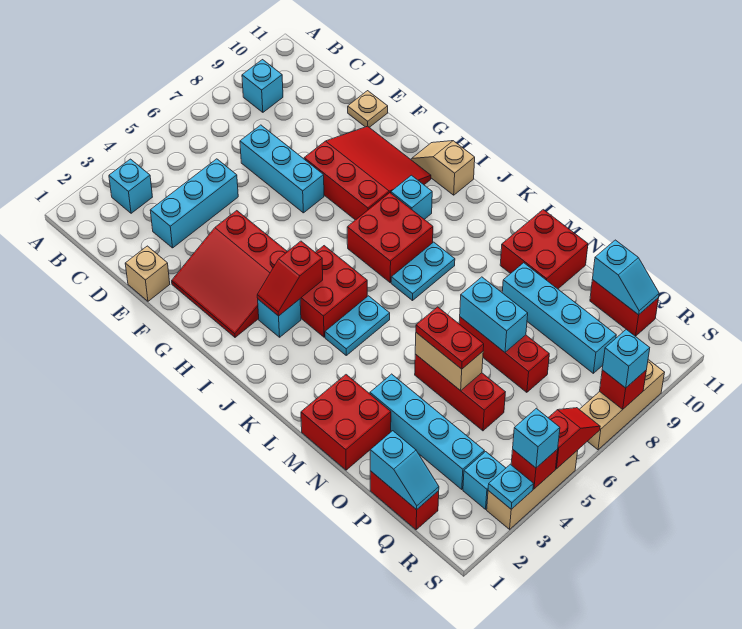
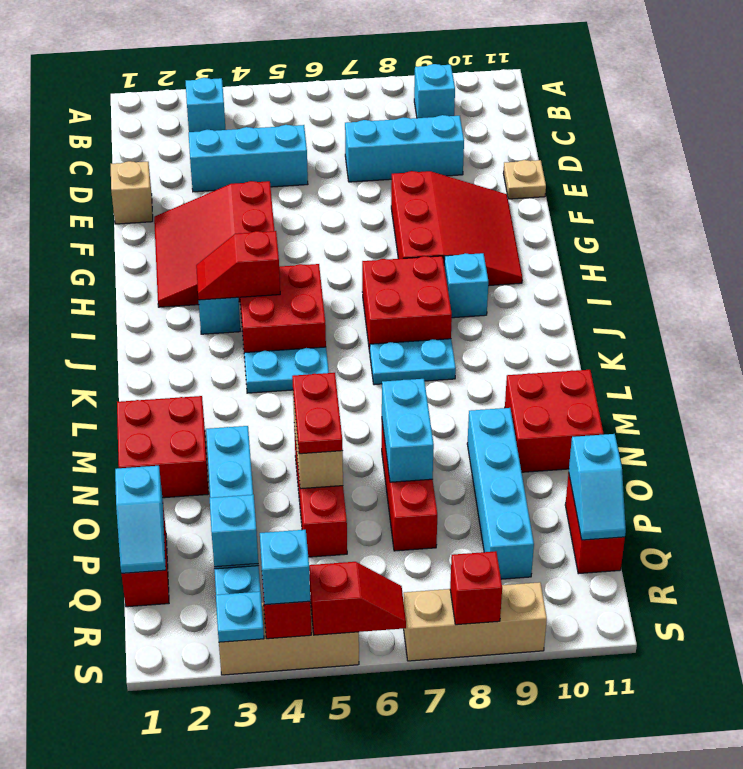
cyan brick D7:F7 level 1 -> cyan brick D7:D9 level 1
tan slope H11:I11 level 1 top I -> none
cyan brick S8 level 3 -> cyan brick Q3 level 2

